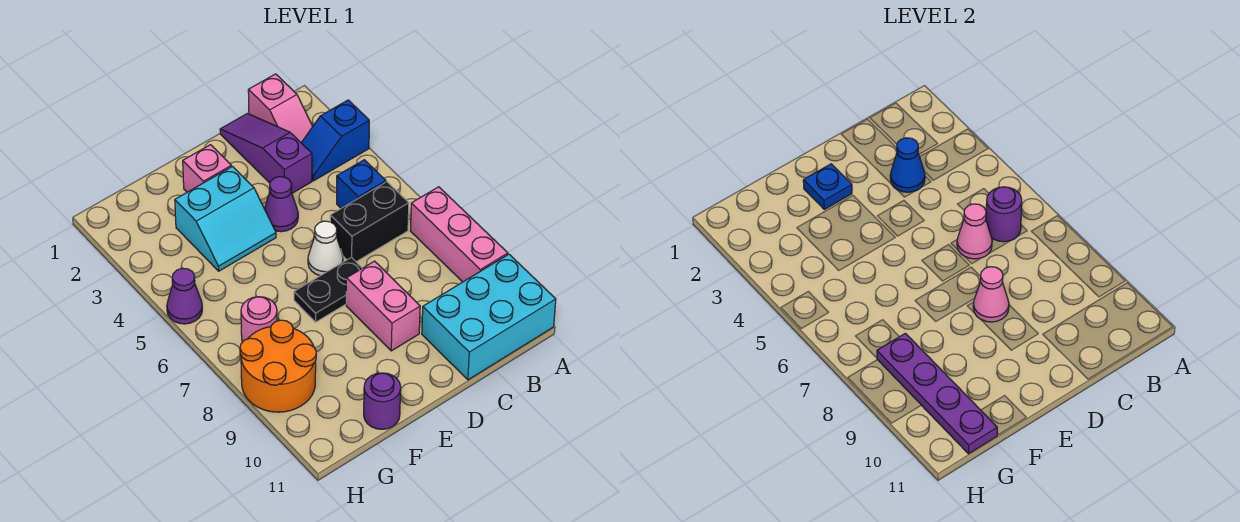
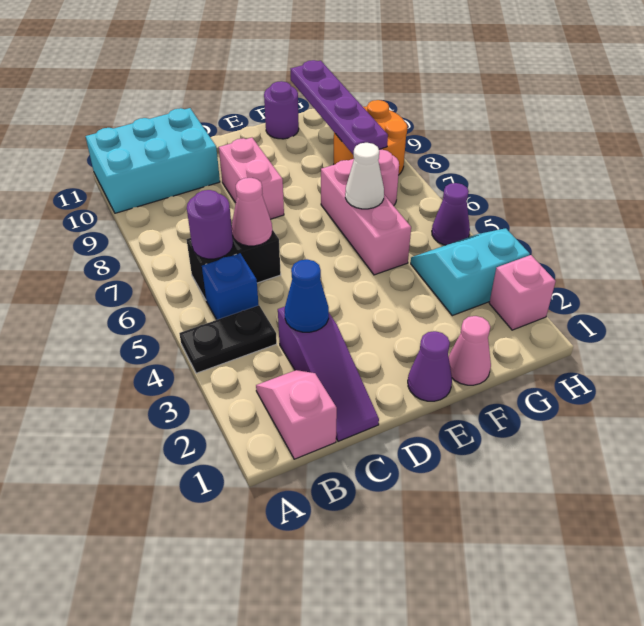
blue slope A3:B3 level 1 top A -> none
pink brick A7:A9 level 1 -> pink brick F5:F7 level 1
purple cone D4 level 1 -> purple cone E1 level 1
white cone D6 level 1 -> white cone F6 level 2
black plate D7:E7 level 1 -> black plate A4:B4 level 1
pink cone D8 level 2 -> pink cone F1 level 1
pink brick E2 level 1 -> pink brick H2 level 1
blue plate E2 level 2 -> none
cyan slope E3:F4 level 1 top 3 -> cyan slope G3:H4 level 1 top 3

